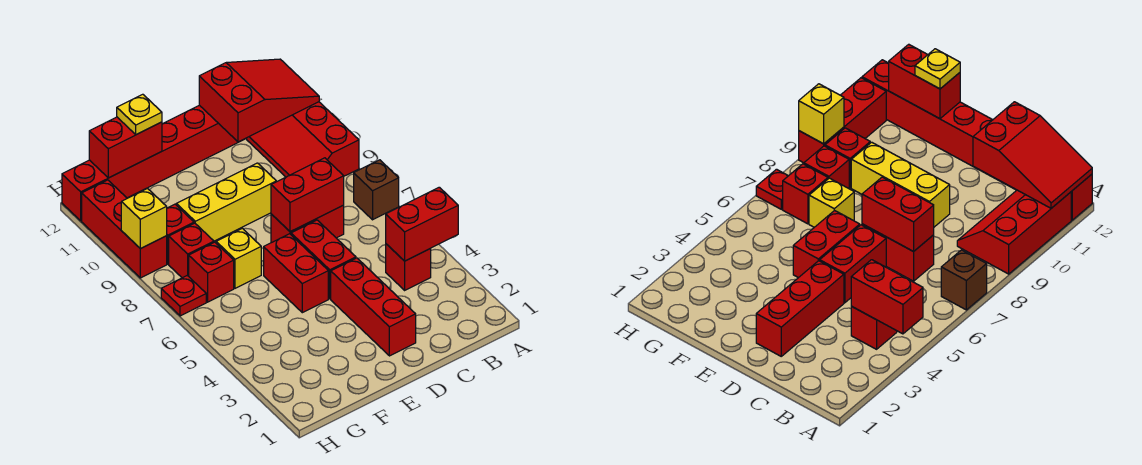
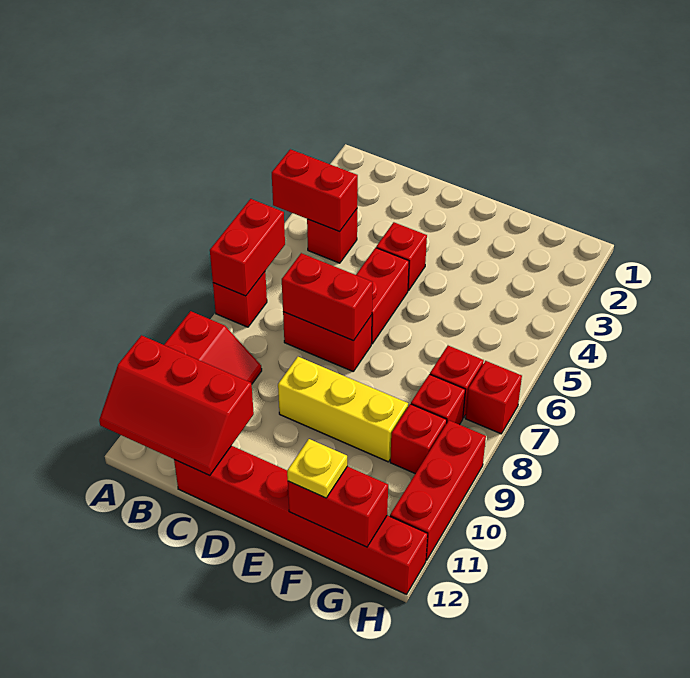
brown brick A7 level 1 -> red brick A7 level 1
red slope A11:C12 level 2 top C -> red slope A11:C12 level 2 top 11
red brick A12:H12 level 1 -> red brick C12:H12 level 1
red brick D2:D4 level 1 -> red brick D4 level 1
red brick E5:E6 level 1 -> red brick A6:A7 level 2
yellow brick F7 level 1 -> none
red plate H7 level 1 -> red brick H7 level 1
yellow brick H9 level 2 -> none

